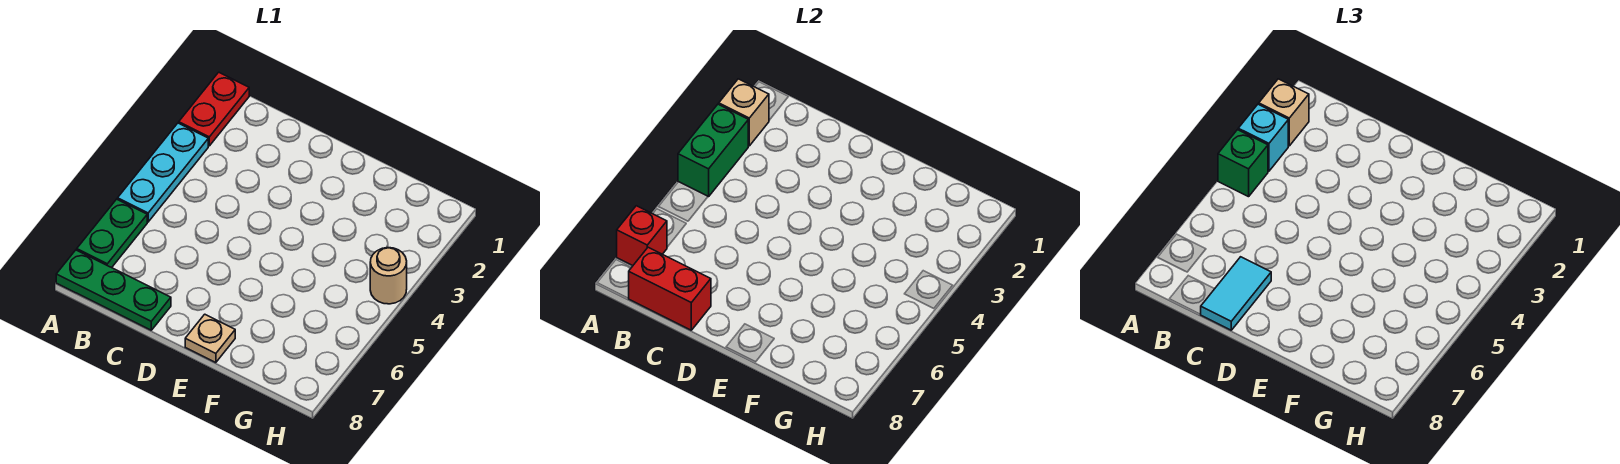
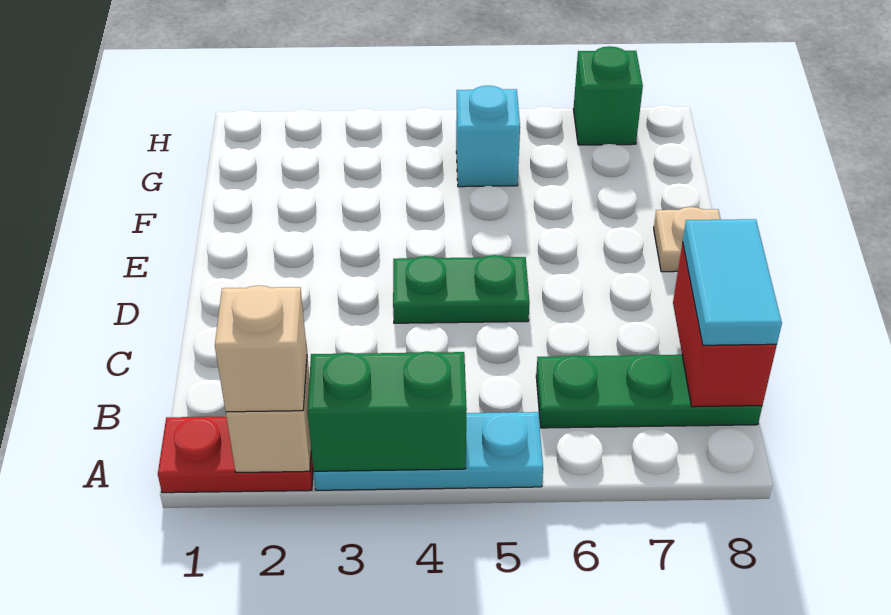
cyan brick A3 level 3 -> cyan brick G5 level 1
green brick A4 level 3 -> green brick H7 level 1
green plate A6:A7 level 1 -> green plate D4:D5 level 1
red brick A7 level 2 -> none
green plate A8:C8 level 1 -> green plate B6:B8 level 1
cyan tile C7:C8 level 3 -> cyan tile B8:C8 level 3
tan round brick H4 level 1 -> none

